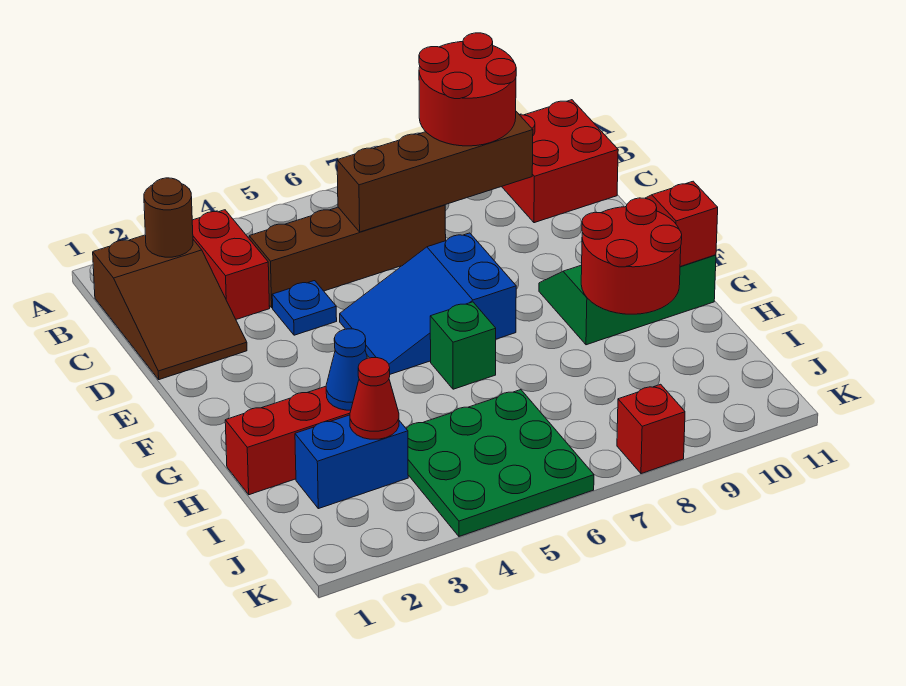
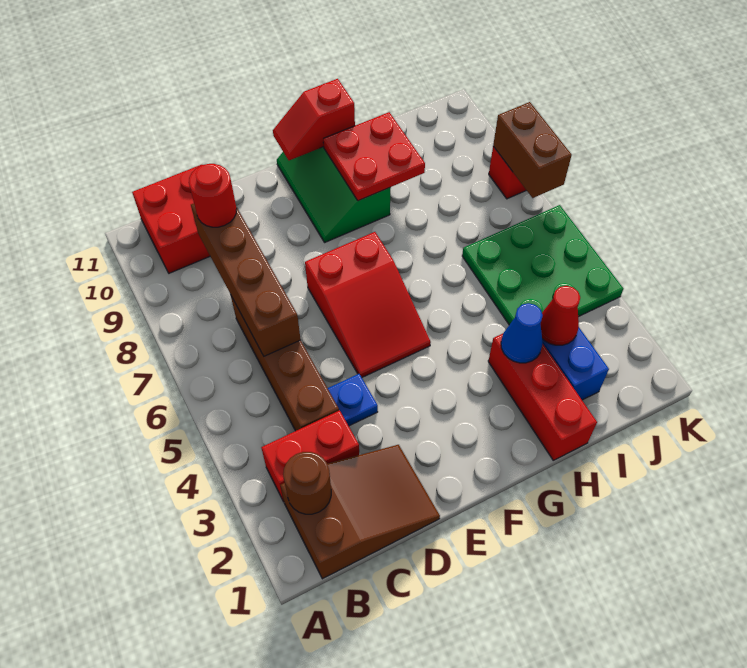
red round brick B8:C9 level 3 -> red round brick C9 level 3
blue slope E5:F7 level 1 top 7 -> red slope E5:F7 level 1 top 7
green brick G6 level 1 -> none
red round brick G9:H10 level 2 -> red plate G9:H10 level 2
none -> brown brick K7:K8 level 2

